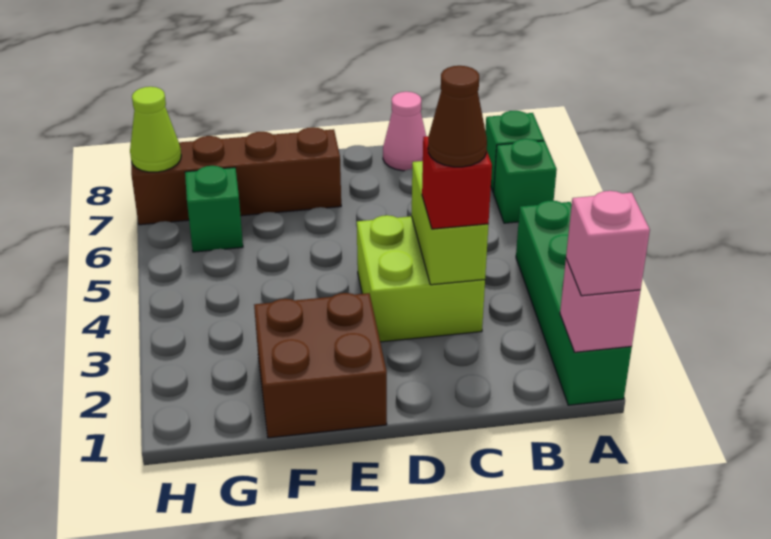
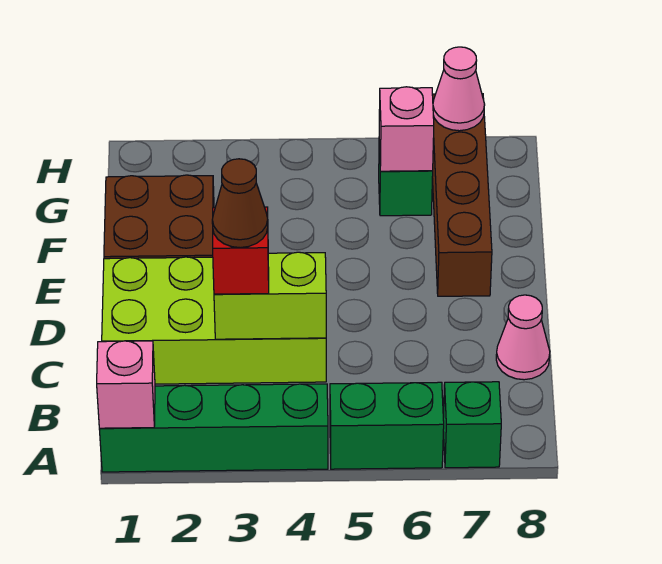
pink brick A1 level 3 -> pink brick G6 level 2
green brick A6 level 1 -> green brick A5:A6 level 1
lime brick C3:D4 level 1 -> lime brick C1:D4 level 1
lime cone H7 level 2 -> pink cone H7 level 2

